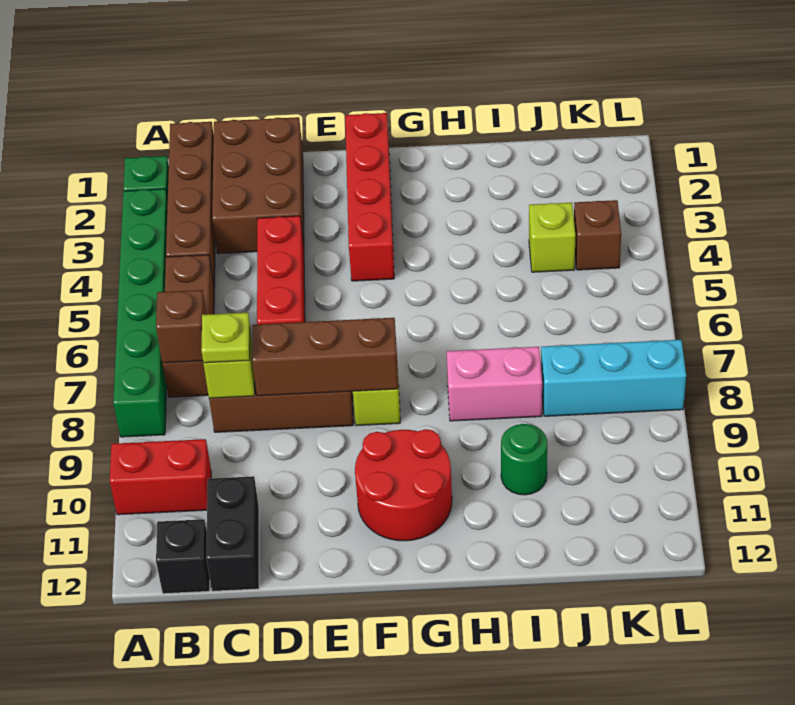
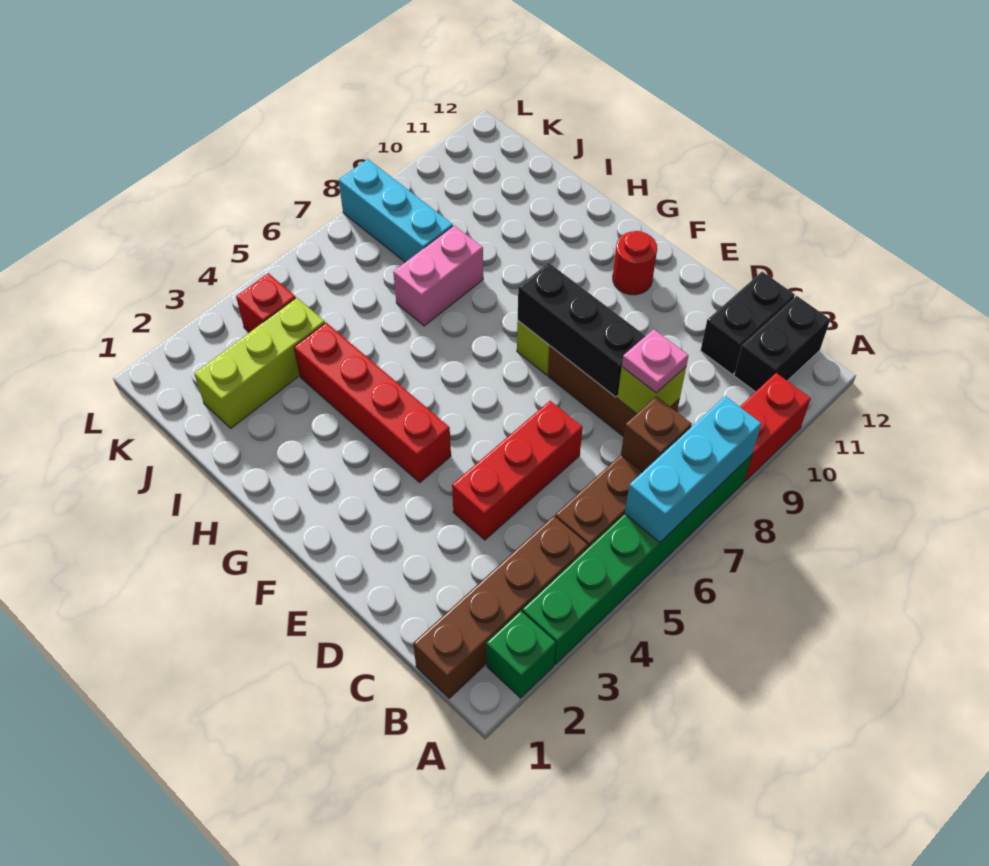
none -> cyan brick A6:A8 level 2
red brick A10:B10 level 1 -> red brick A9:A10 level 1
black brick B12 level 1 -> black brick B11:B12 level 1
brown brick C1:D3 level 1 -> none
lime plate C8 level 3 -> pink plate C8 level 3
brown brick D8:F8 level 2 -> black brick D8:F8 level 2
red brick F1:F4 level 1 -> red brick F4:I4 level 1
red round brick F10:G11 level 1 -> red round brick F11 level 1
pink brick H8:I8 level 1 -> pink brick I7:I8 level 1
green round brick I10 level 1 -> none
lime brick J4 level 1 -> lime brick J2:J4 level 1
brown brick K4 level 1 -> red brick K4 level 1

